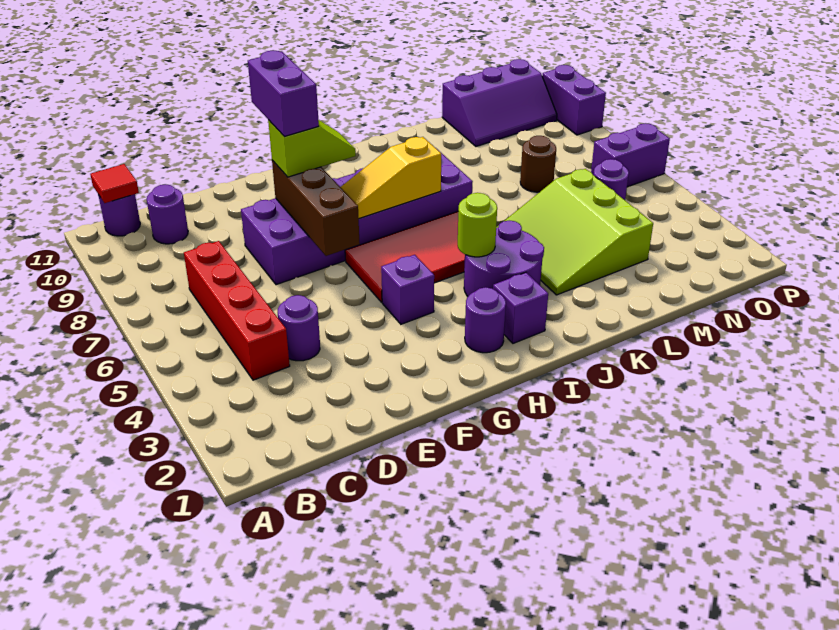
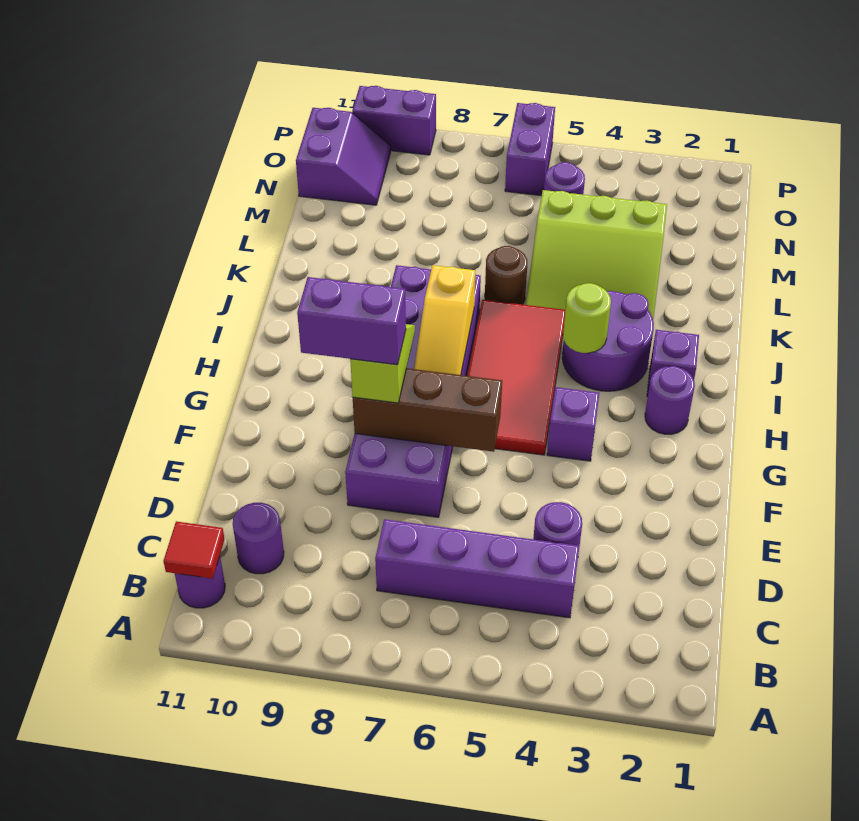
red brick C4:C7 level 1 -> purple brick C4:C7 level 1
brown round brick M7 level 1 -> brown round brick K6 level 1
purple slope M10:O11 level 1 top 11 -> purple slope N10:O11 level 1 top 11

